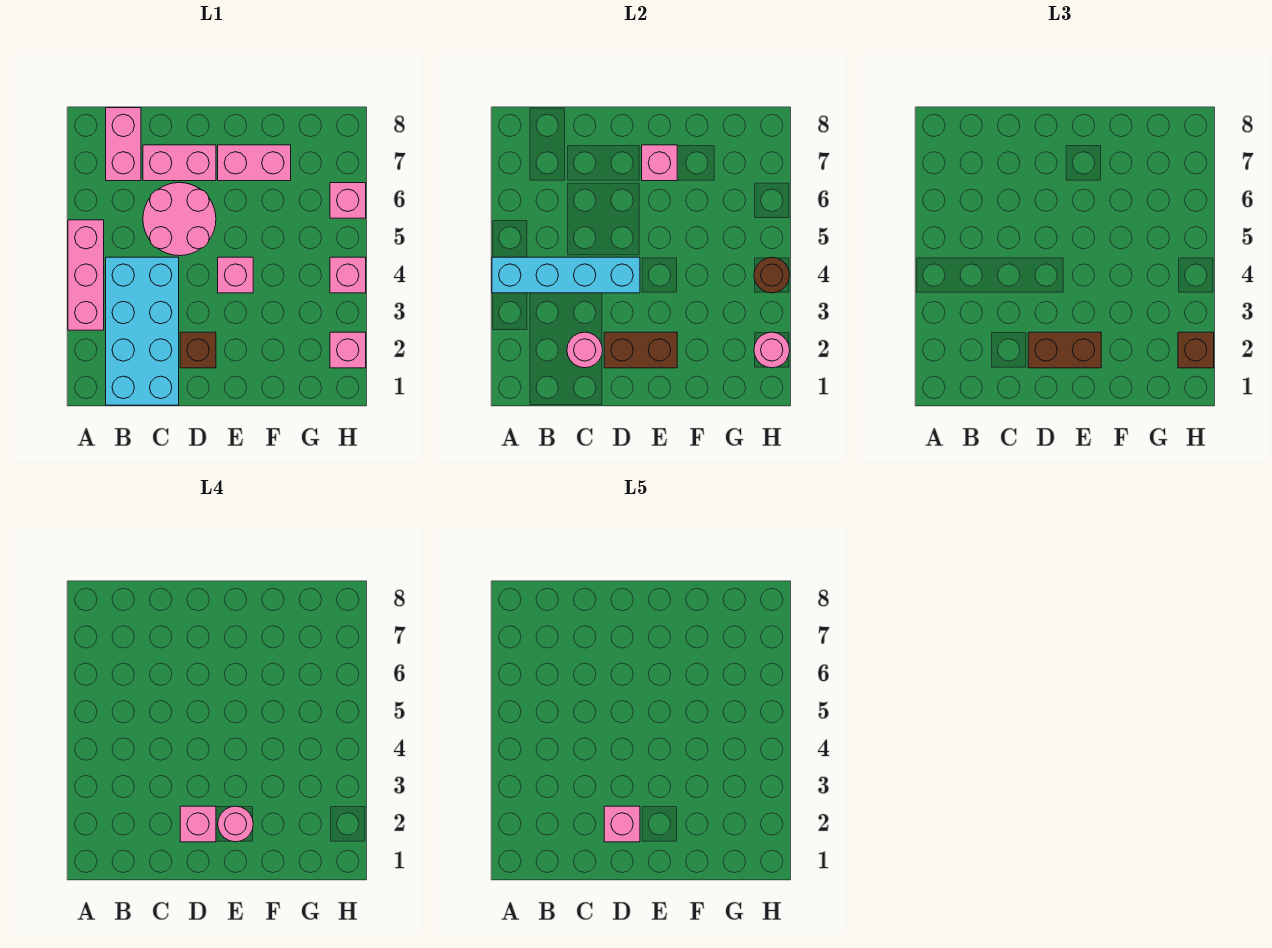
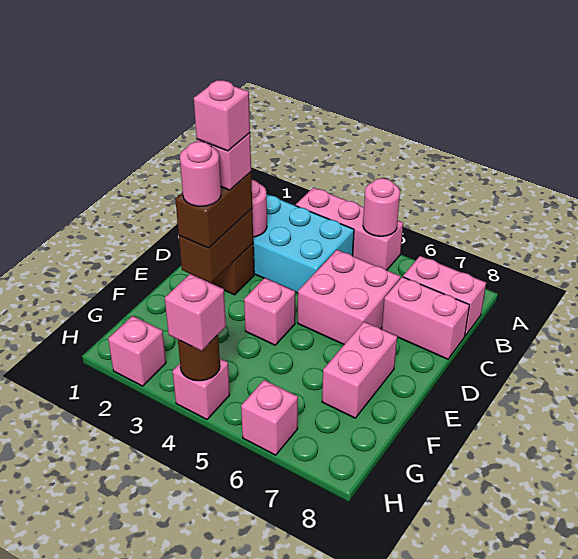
cyan brick A4:D4 level 2 -> none
pink round brick C5:D6 level 1 -> pink brick C5:D6 level 1
pink brick C7:D7 level 1 -> pink brick C7:C8 level 1
pink brick E7 level 2 -> pink brick H4 level 3
pink round brick H2 level 2 -> pink round brick A5 level 2
brown brick H2 level 3 -> none

